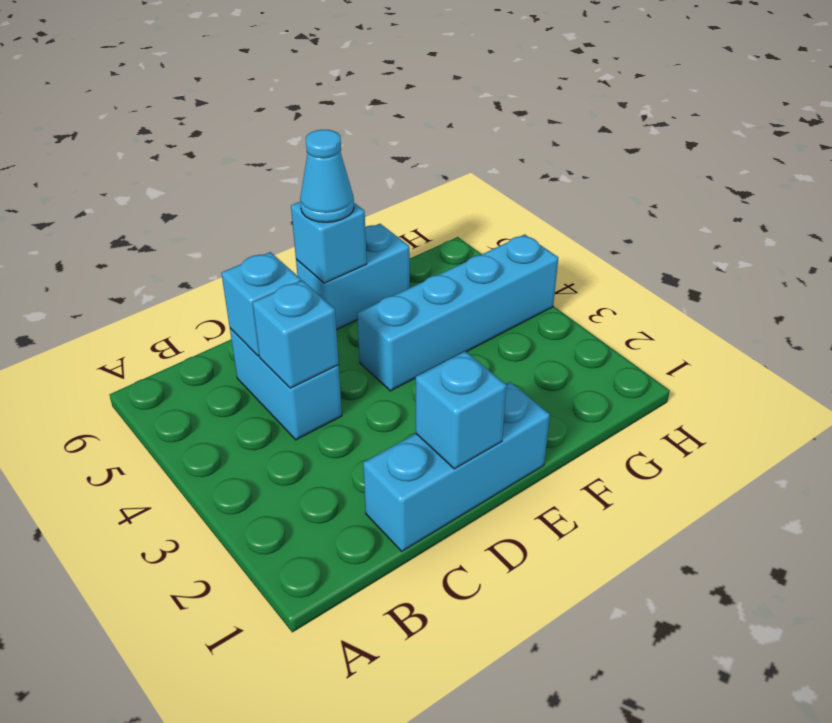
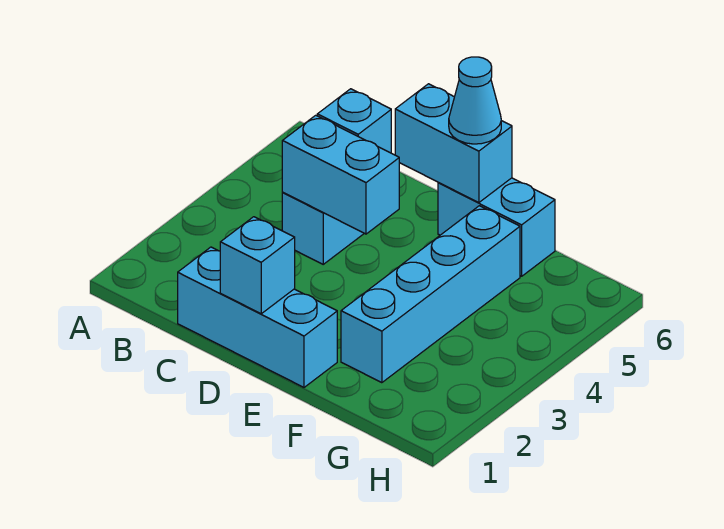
cyan brick C4 level 2 -> cyan brick C4:D4 level 2
cyan brick E4:H4 level 1 -> cyan brick F2:F5 level 1
cyan brick E6 level 2 -> cyan brick D6:E6 level 2

